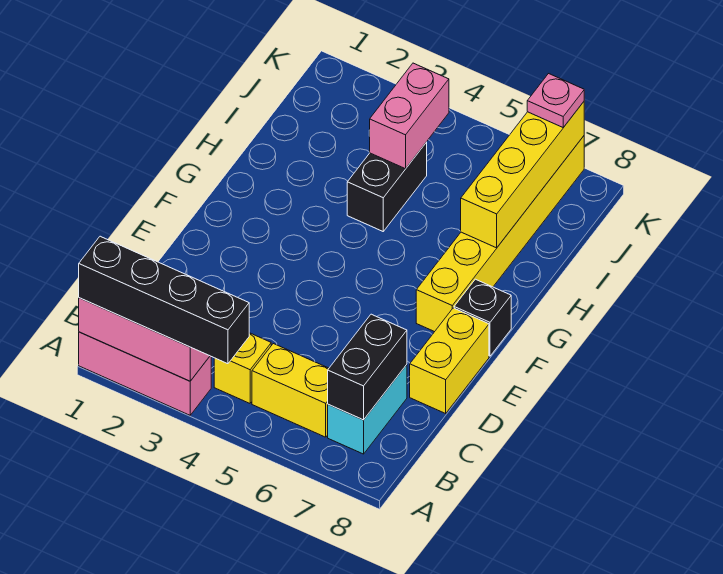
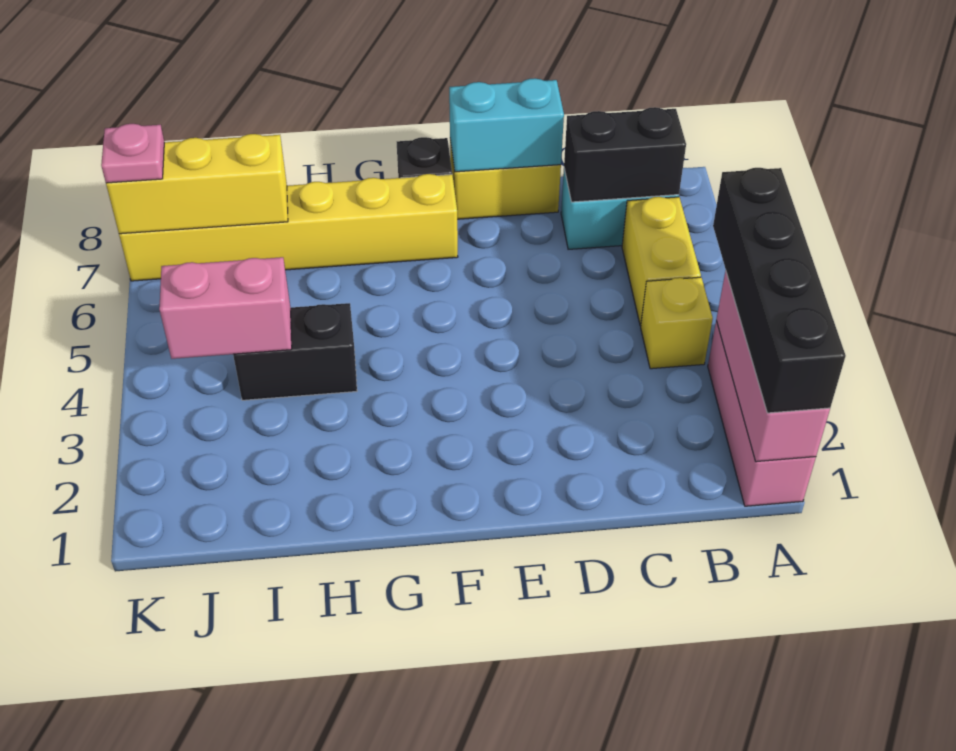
none -> cyan brick D8:E8 level 2
yellow brick H7:K7 level 2 -> yellow brick I7:K7 level 2

